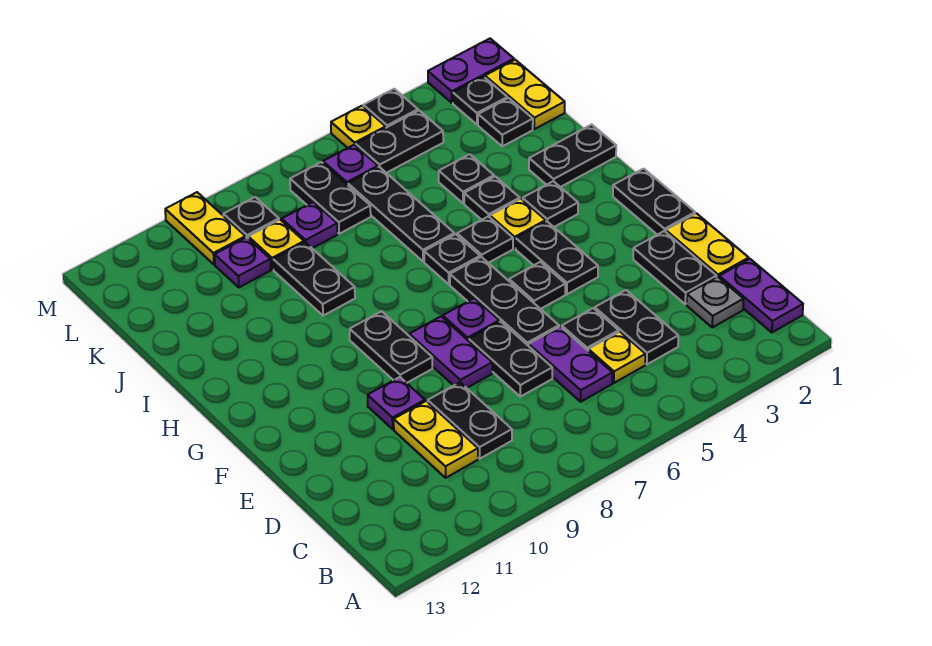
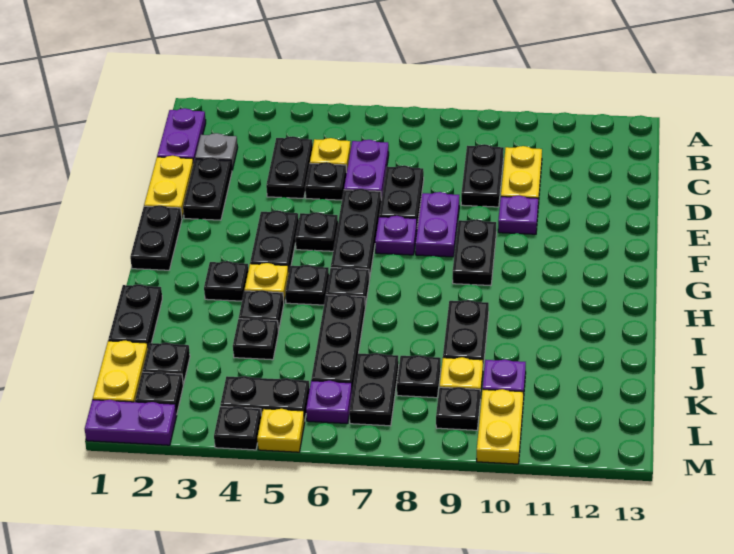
black plate I1:I2 level 1 -> black plate I1:J1 level 1
purple plate K8 level 1 -> black plate K8 level 1

